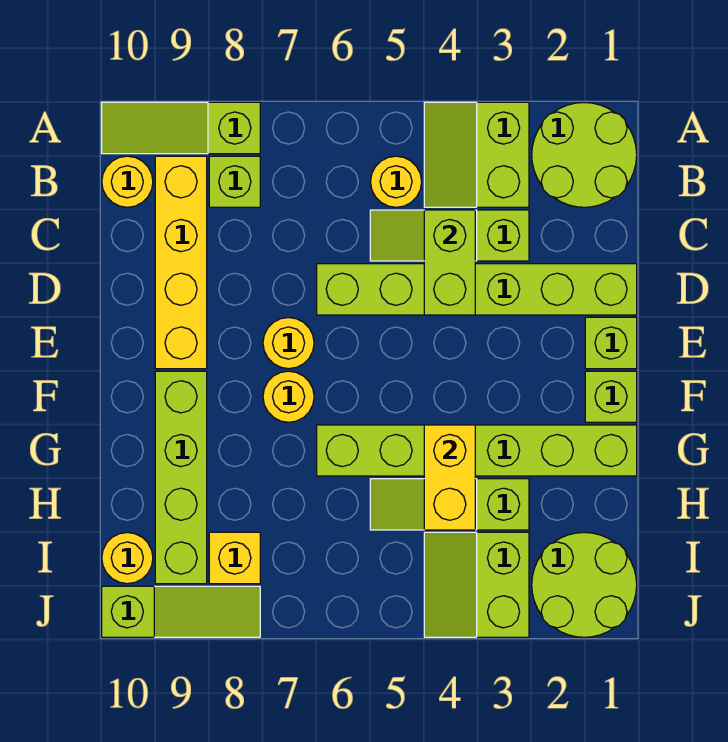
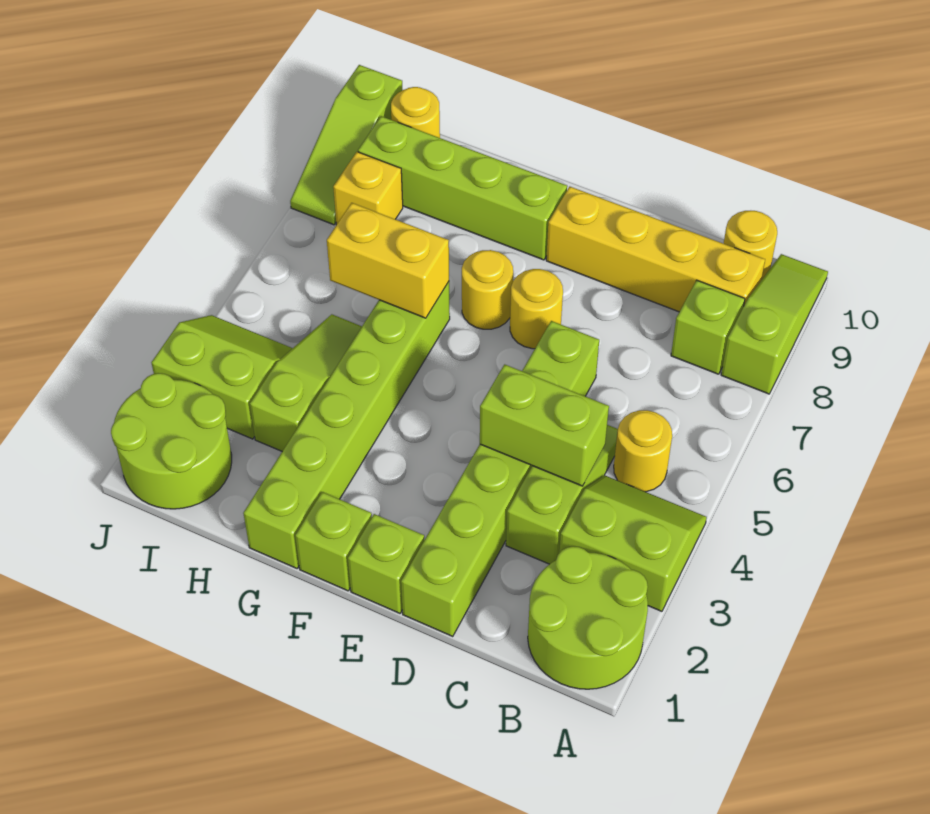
yellow brick G4:H4 level 2 -> yellow brick G6:H6 level 2

